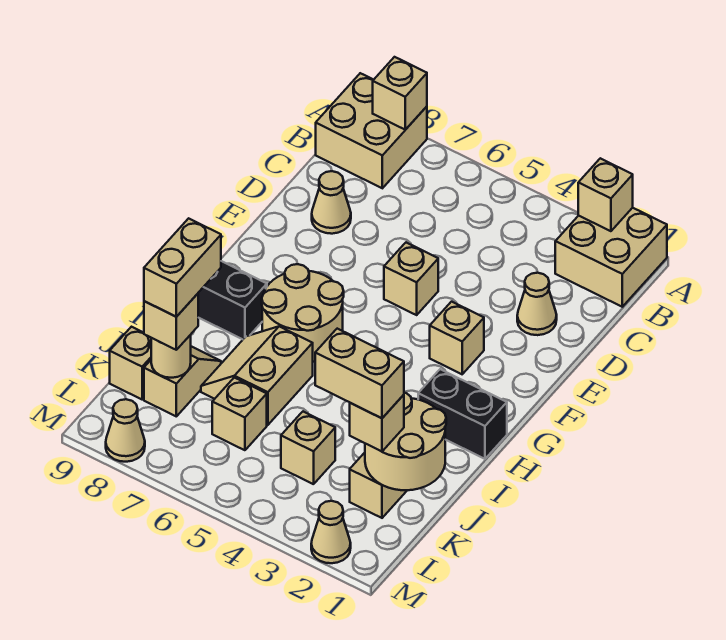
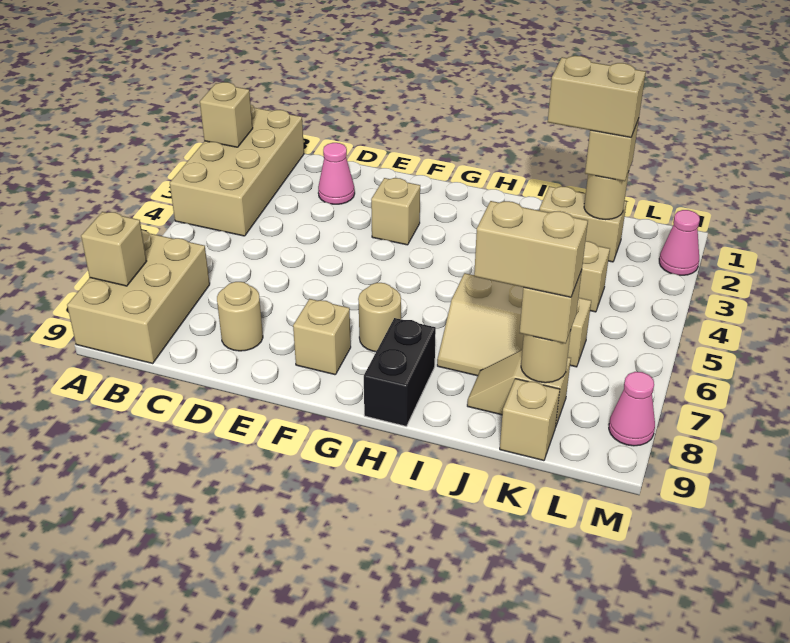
tan brick A1:B2 level 1 -> tan brick A1:B4 level 1
tan brick A8:B9 level 1 -> tan brick A7:B9 level 1
tan cone D2 level 1 -> pink cone D2 level 1
tan cone D8 level 1 -> tan round brick D8 level 1
tan brick E5 level 1 -> tan brick F8 level 1
tan round brick G6:H7 level 1 -> tan round brick G7 level 1
black brick H1:H2 level 1 -> none
tan round brick J1:K2 level 2 -> tan round brick K2 level 2
tan brick K2:K3 level 4 -> tan brick J2:K2 level 4
tan cone M2 level 1 -> pink cone M2 level 1
tan cone M8 level 1 -> pink cone M8 level 1

